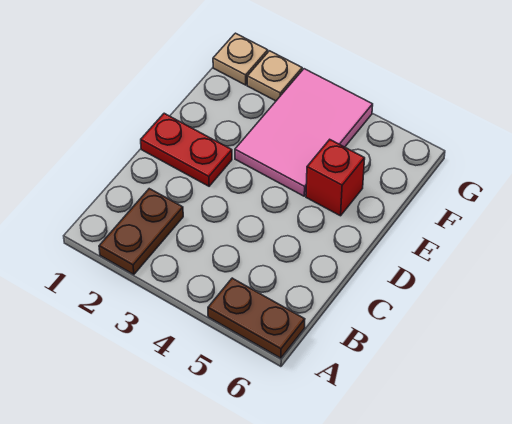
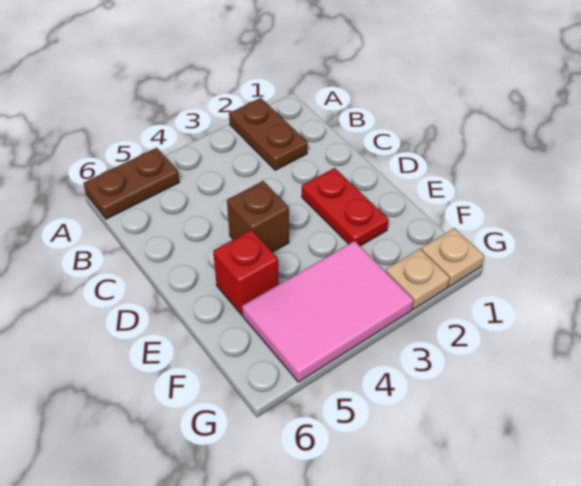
red plate D1:D2 level 1 -> red plate D2:E2 level 1
none -> brown brick D4 level 1
pink tile E3:G4 level 1 -> pink tile F3:G5 level 1

